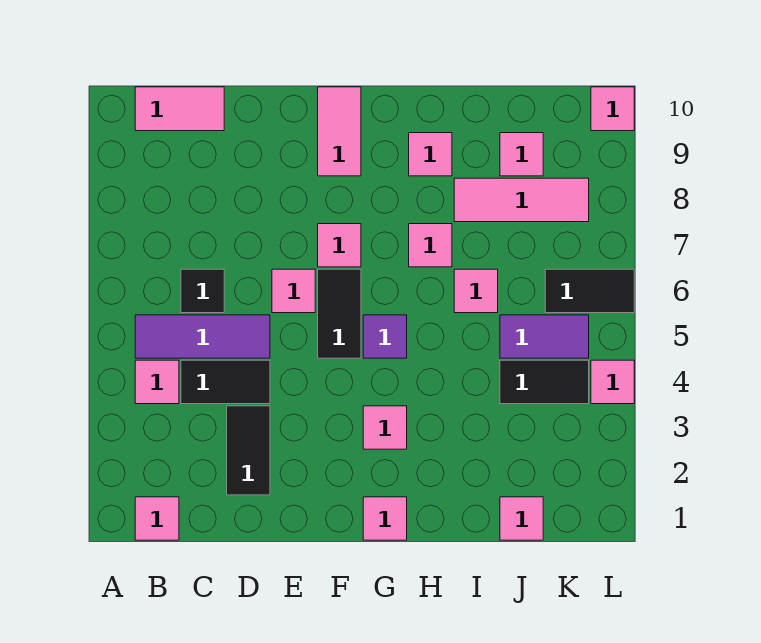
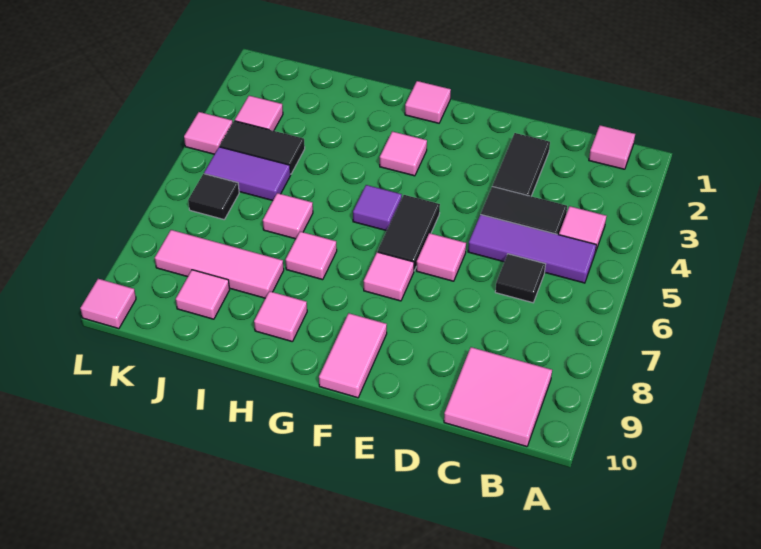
pink tile B10:C10 level 1 -> pink tile B9:C10 level 1
pink tile J1 level 1 -> pink tile K3 level 1
black tile K6:L6 level 1 -> black tile K6 level 1

